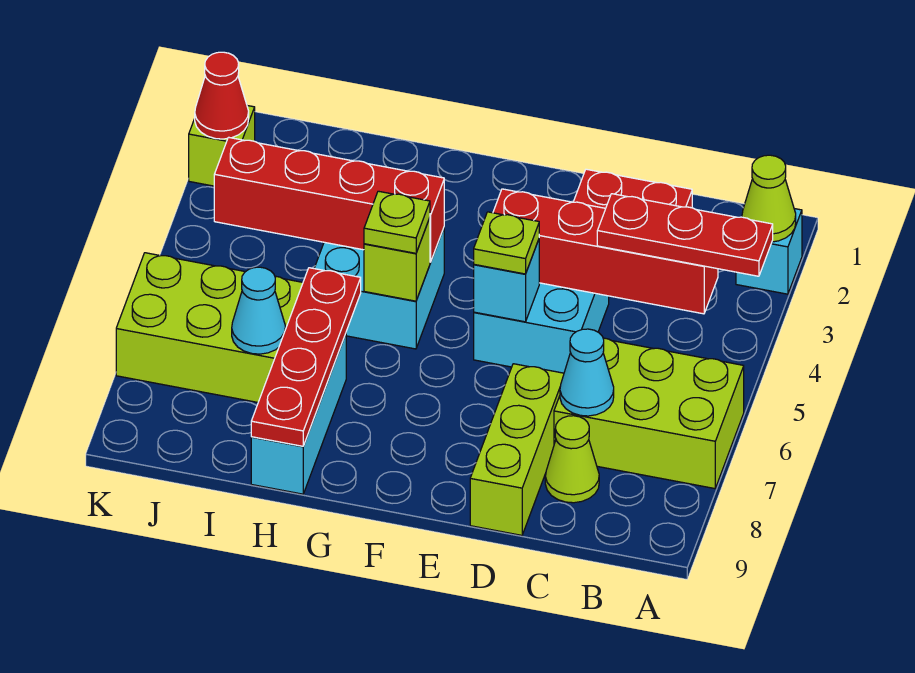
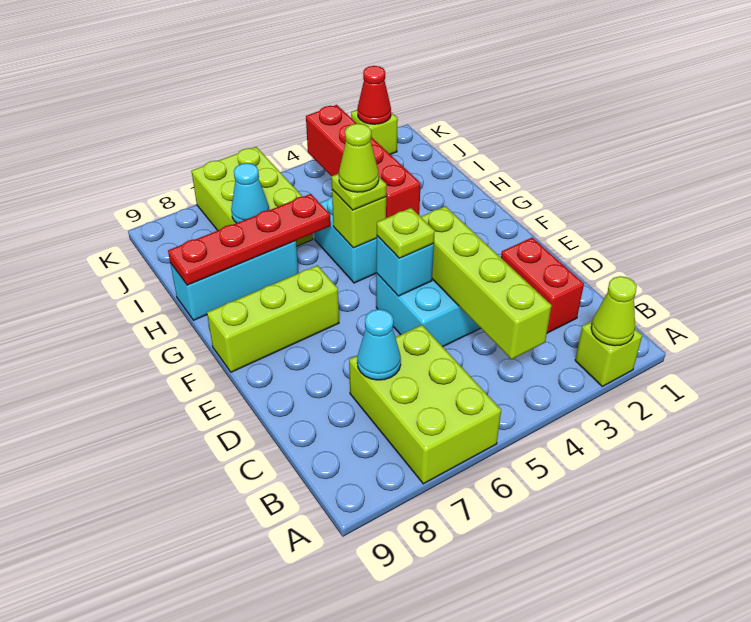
cyan brick A2 level 1 -> lime brick A2 level 1
red plate A4:C4 level 3 -> none
red brick B4:E4 level 2 -> lime brick B4:E4 level 2
lime cone C8 level 1 -> lime cone G5 level 4
lime brick D7:D9 level 1 -> lime brick F7:F9 level 1

